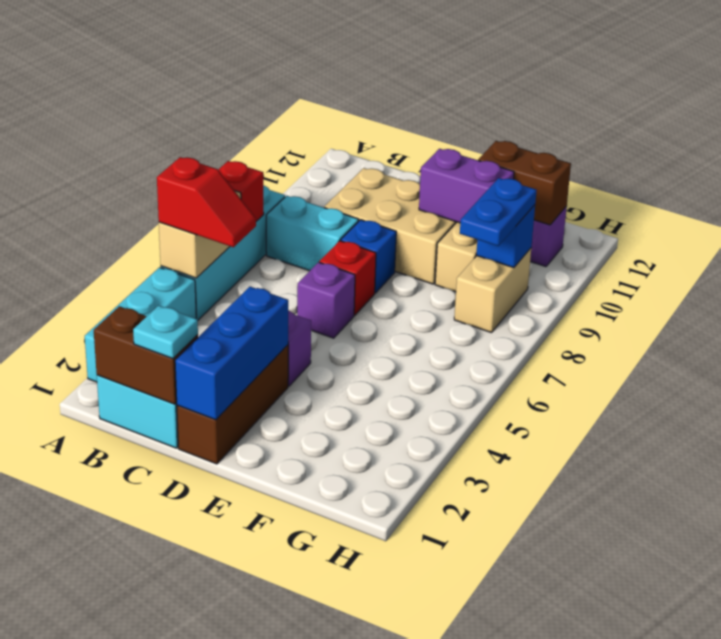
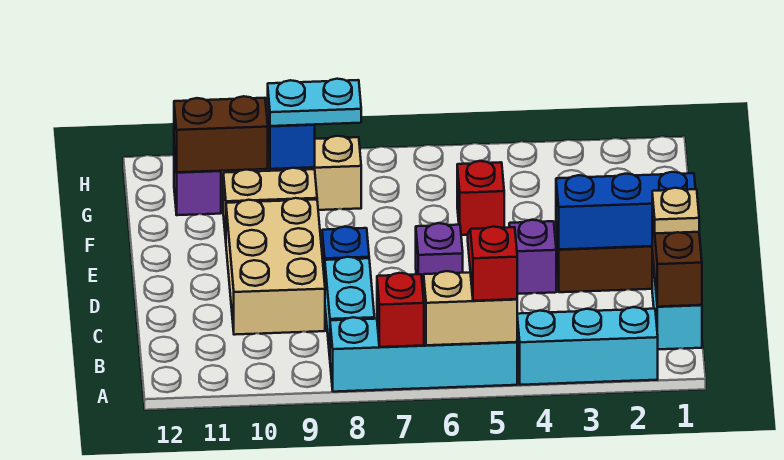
cyan plate C1 level 3 -> tan plate C1 level 3
red brick D7 level 1 -> red brick F5 level 1
purple brick E10:F10 level 2 -> none
brown brick F11:G11 level 2 -> brown brick G10:G11 level 2
blue plate G8:G9 level 3 -> cyan plate G8:G9 level 3

